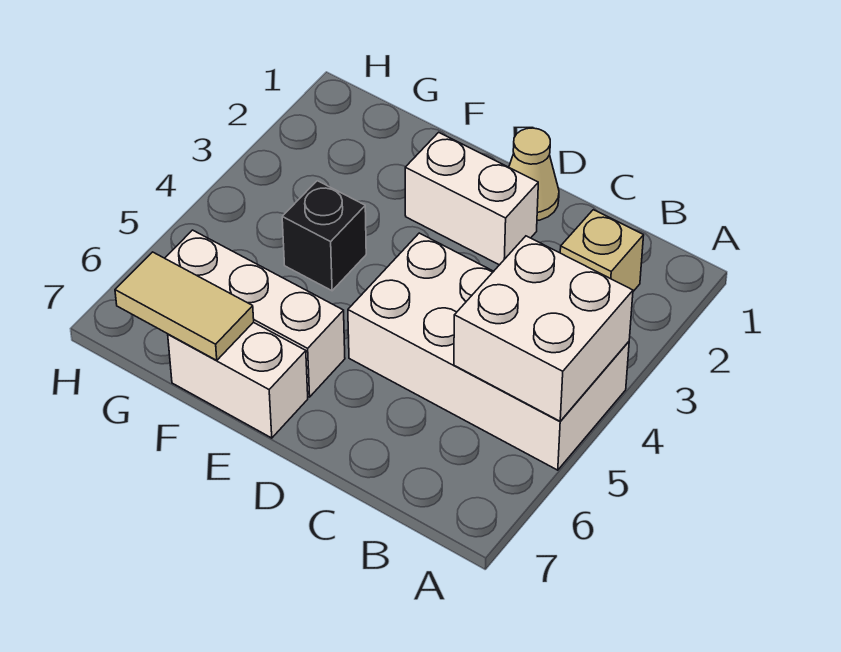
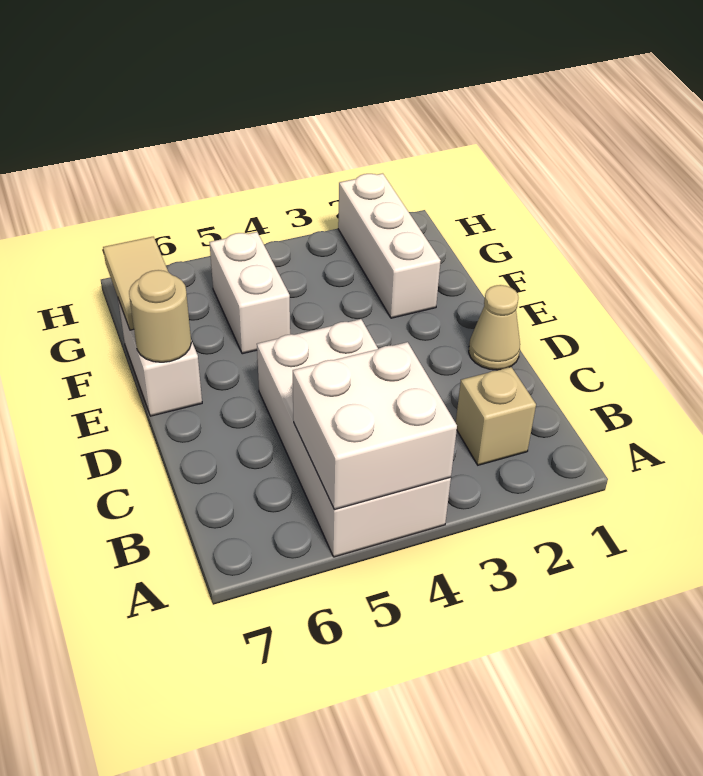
white brick D2:E2 level 1 -> white brick F5:G5 level 1
white brick E6:G6 level 1 -> white brick F2:H2 level 1
none -> tan round brick E7 level 2
black brick F4 level 1 -> none

